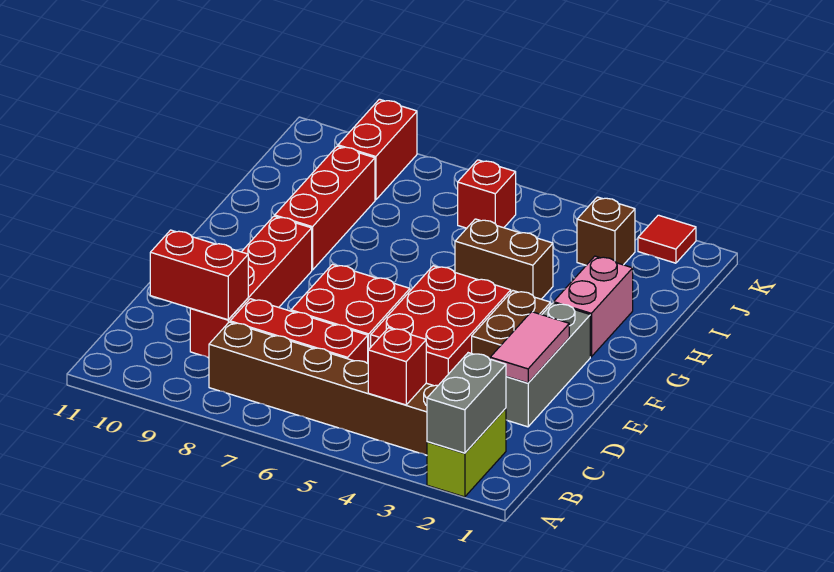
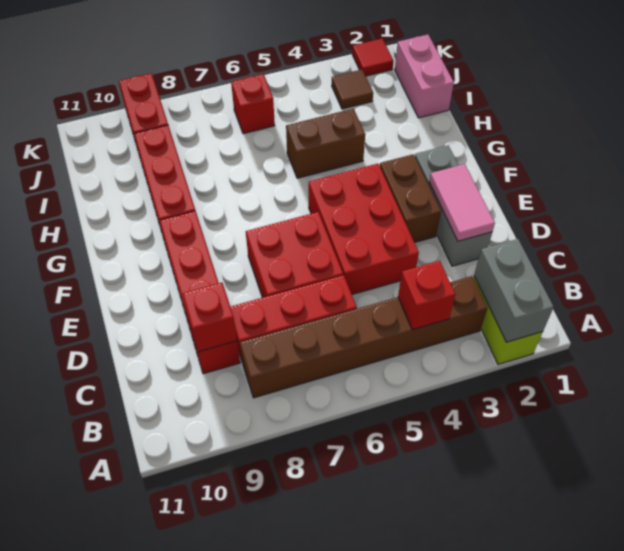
red brick C9:C10 level 2 -> red brick C9 level 2
pink brick G2:H2 level 1 -> pink brick I1:J1 level 1
brown brick J3 level 1 -> brown tile J3 level 1

